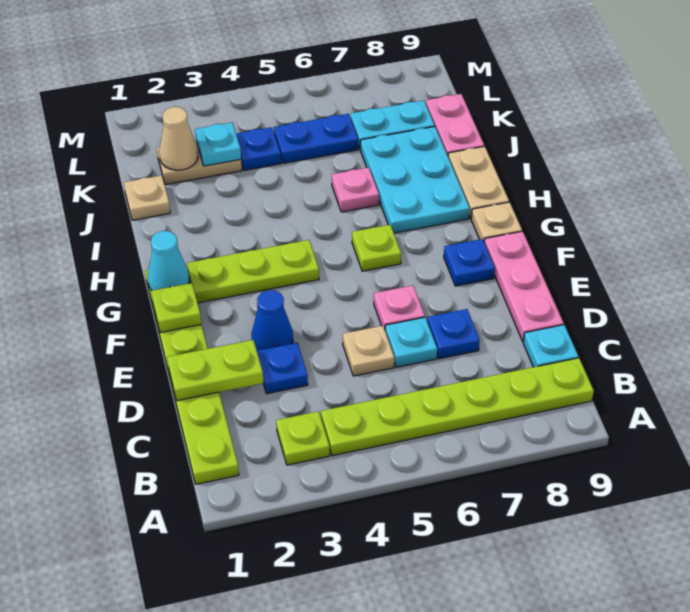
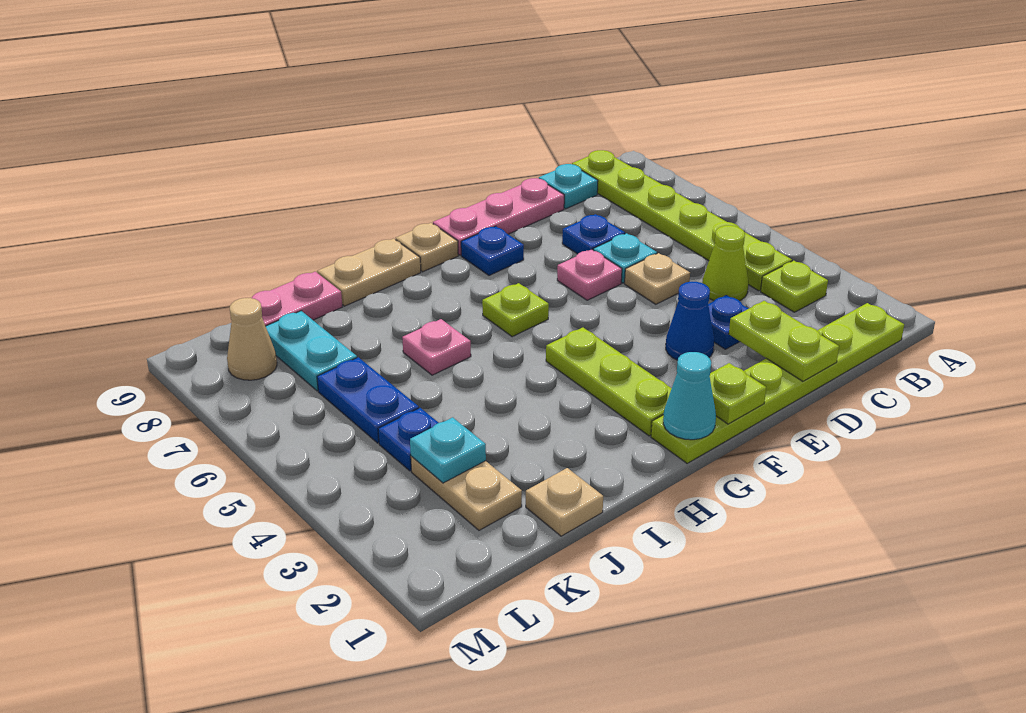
none -> lime cone C4 level 1
cyan plate H7:J8 level 1 -> none
tan cone K2 level 2 -> tan cone L8 level 1

